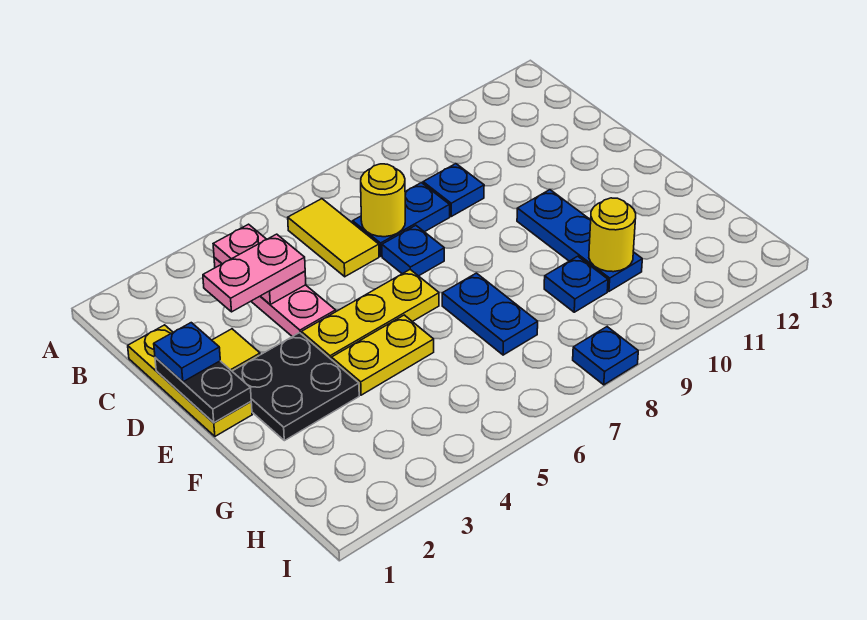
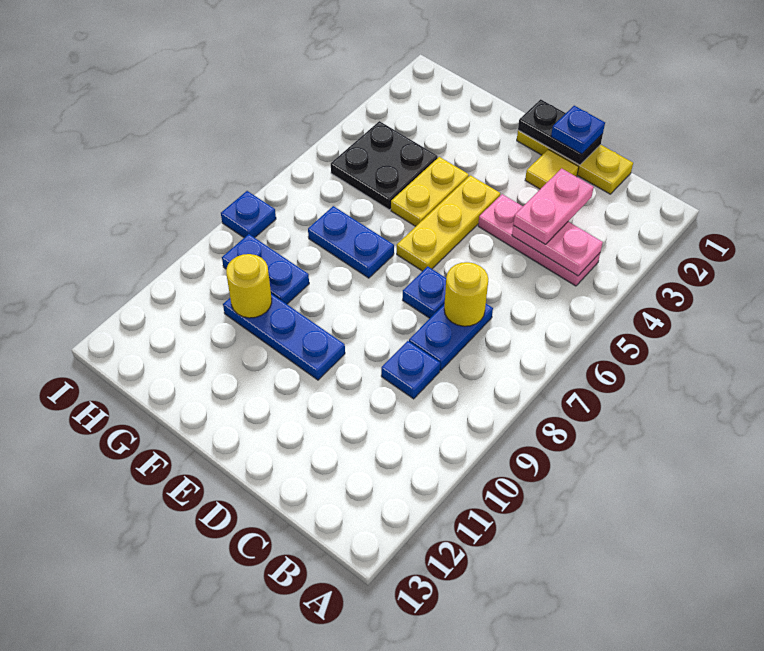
yellow tile B6:C6 level 1 -> none
black plate E2:F3 level 1 -> black plate G4:H5 level 1
blue plate G9 level 1 -> blue plate G9:H9 level 1

